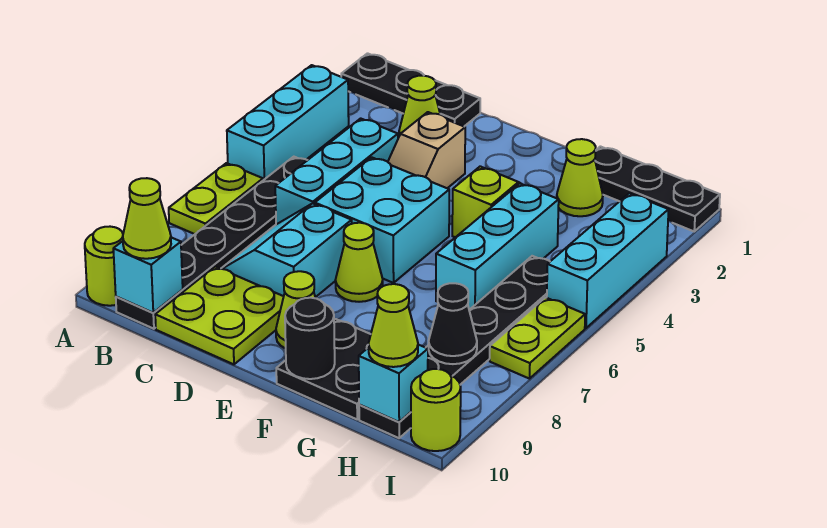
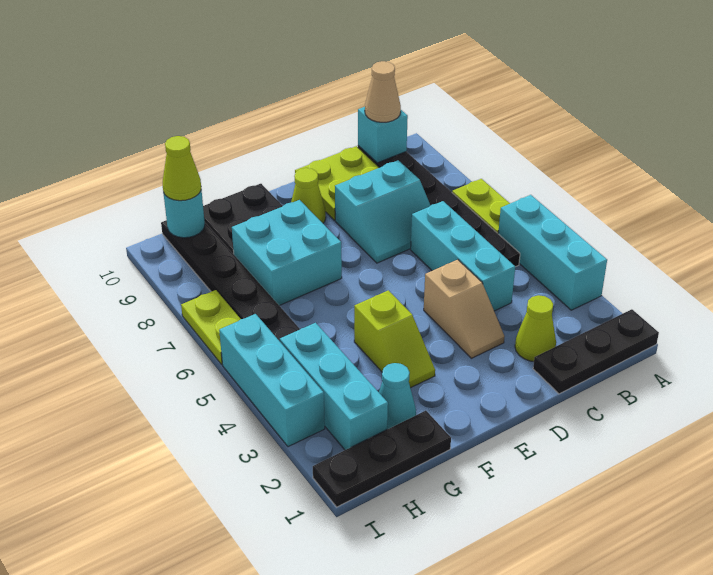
lime round brick A10 level 1 -> none
lime cone B10 level 3 -> tan cone B10 level 3
cyan slope C7:D8 level 1 top D -> cyan slope C7:D8 level 1 top 8
tan slope D3:D4 level 1 top 3 -> tan slope D3:D4 level 1 top 4
cyan brick D5:E6 level 1 -> cyan brick F7:G8 level 1
lime cone E7 level 1 -> none
black round brick F10 level 2 -> none
lime cone G2 level 1 -> cyan cone G2 level 1
cyan brick G4:G6 level 1 -> cyan brick H2:H4 level 1
black cone H8 level 2 -> none
cyan brick H10 level 2 -> cyan round brick H10 level 2
lime round brick I10 level 1 -> none

